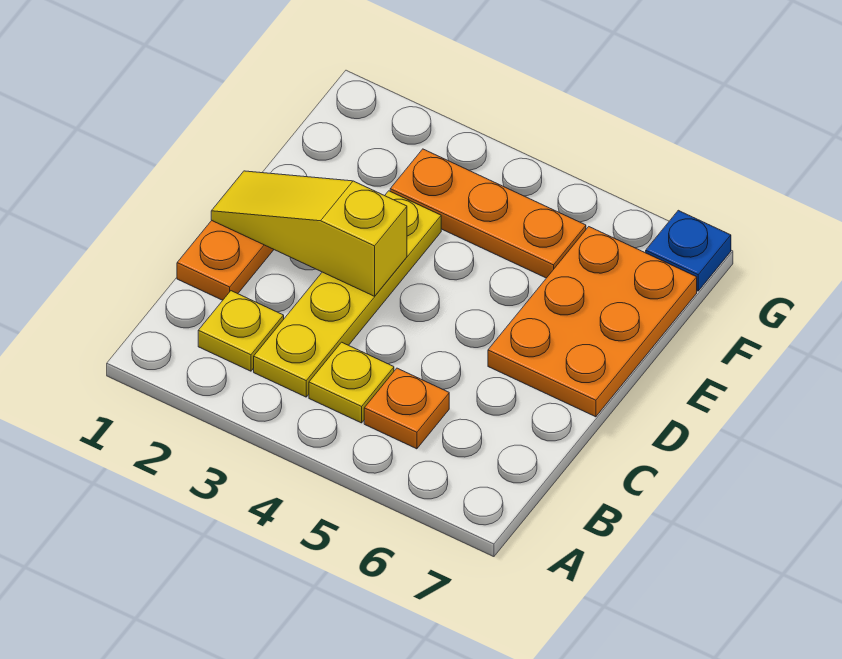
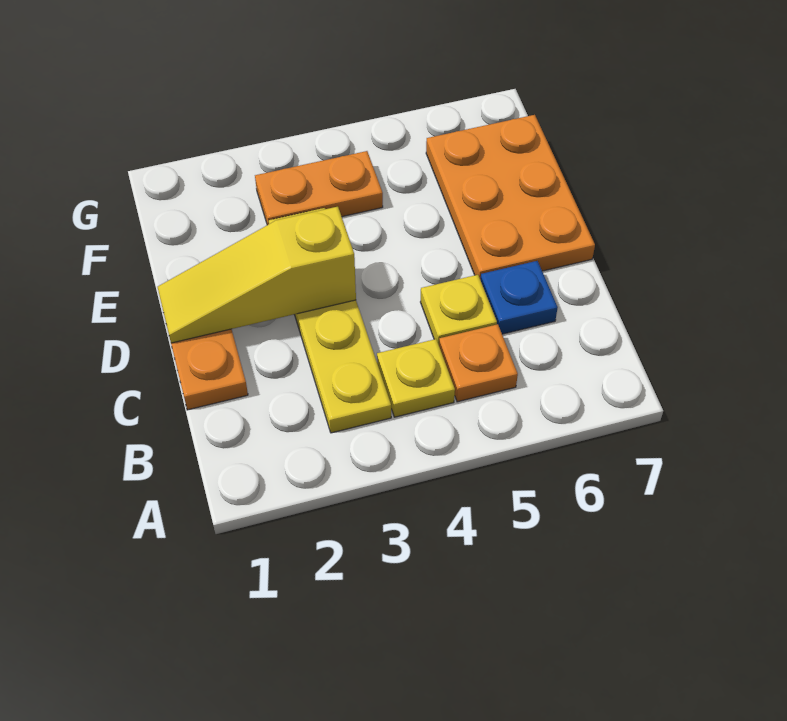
yellow plate B2 level 1 -> yellow plate C5 level 1
orange plate F3:F5 level 1 -> orange plate F3:F4 level 1
blue plate G7 level 1 -> blue plate C6 level 1

